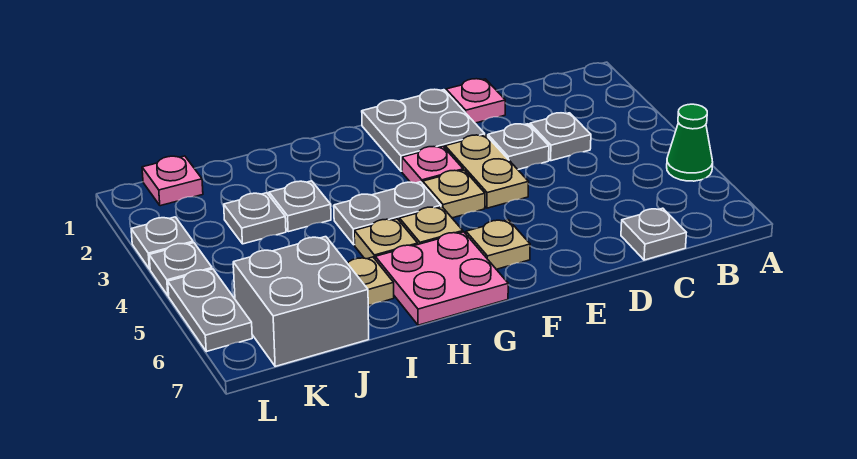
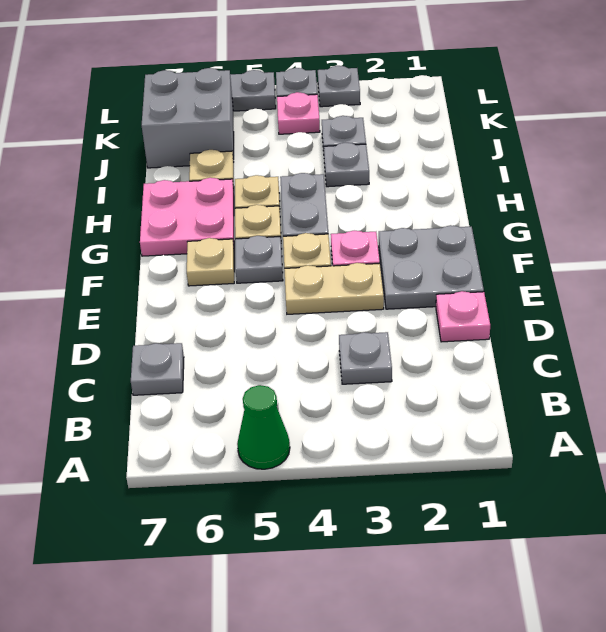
grey plate D3 level 1 -> grey plate F5 level 1
pink plate K1 level 1 -> pink plate K4 level 1

